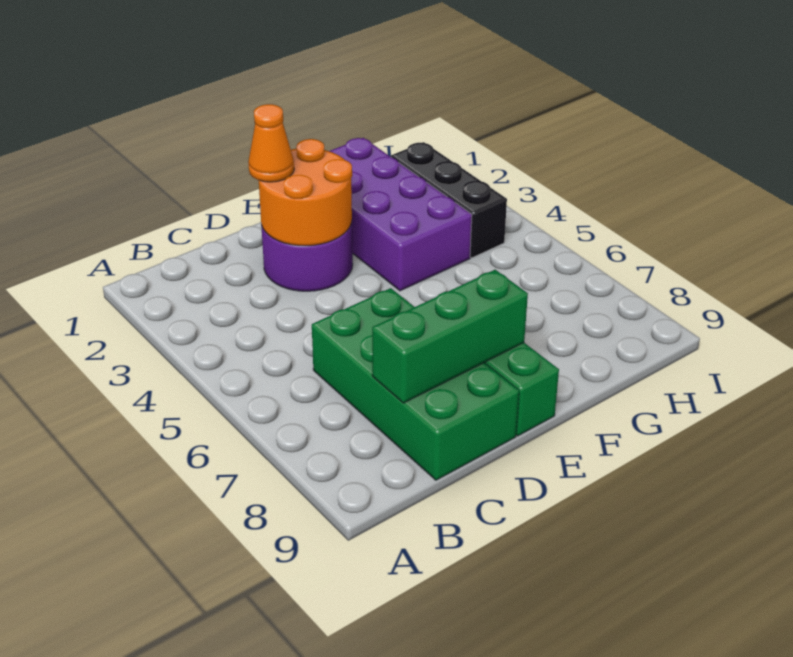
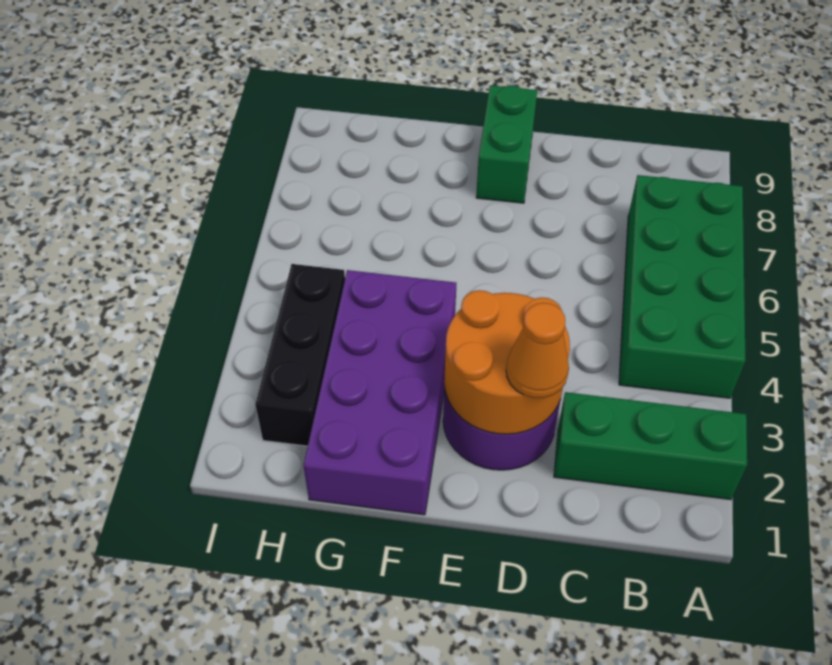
green brick C6:D9 level 1 -> green brick A4:B7 level 1
green brick C8:E8 level 2 -> green brick A2:C2 level 1

